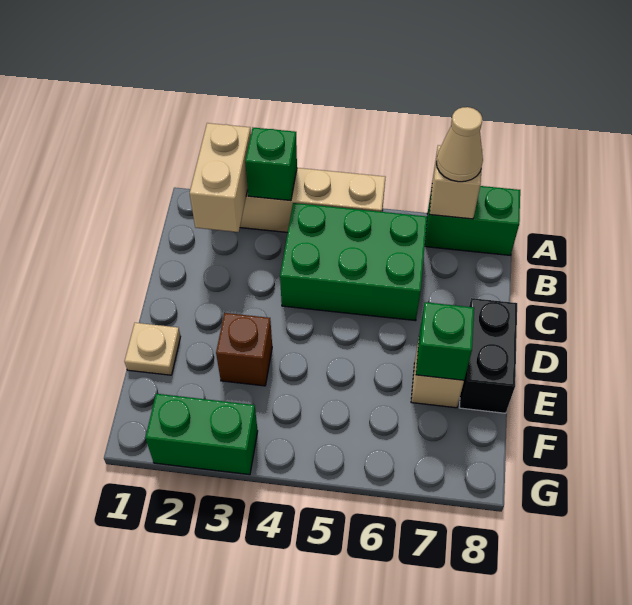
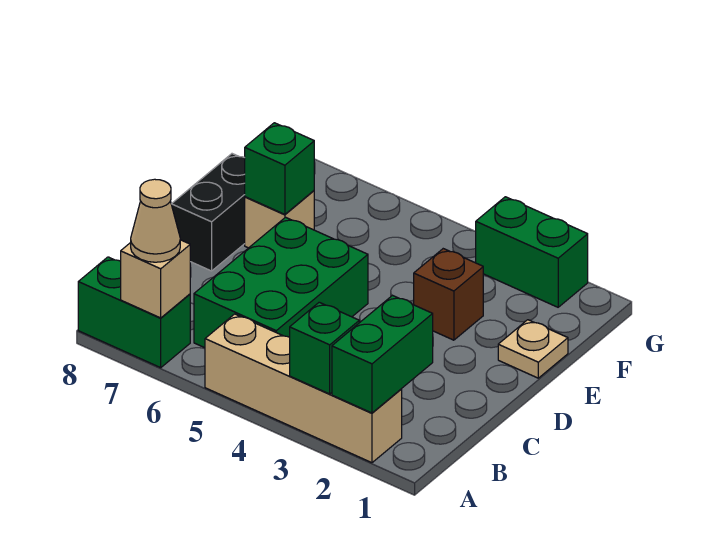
tan brick A2:B2 level 2 -> green brick A2:B2 level 2
green brick B4:C6 level 1 -> green brick B5:D6 level 1

